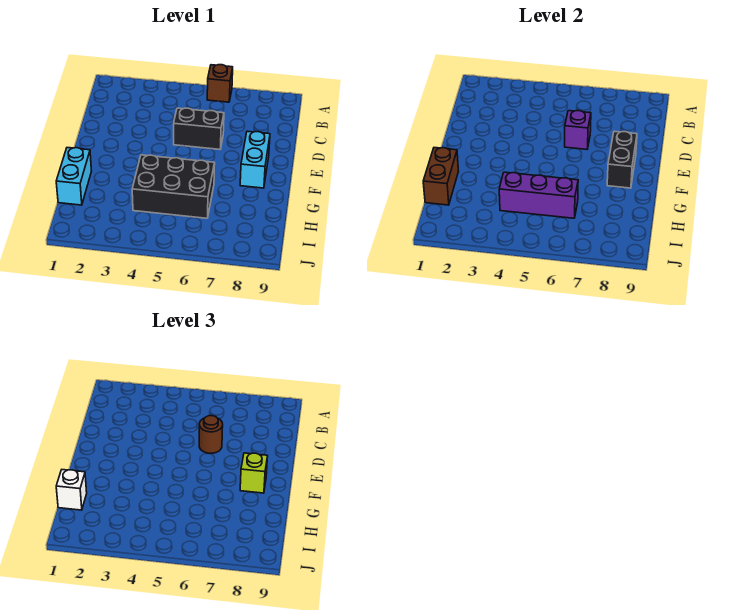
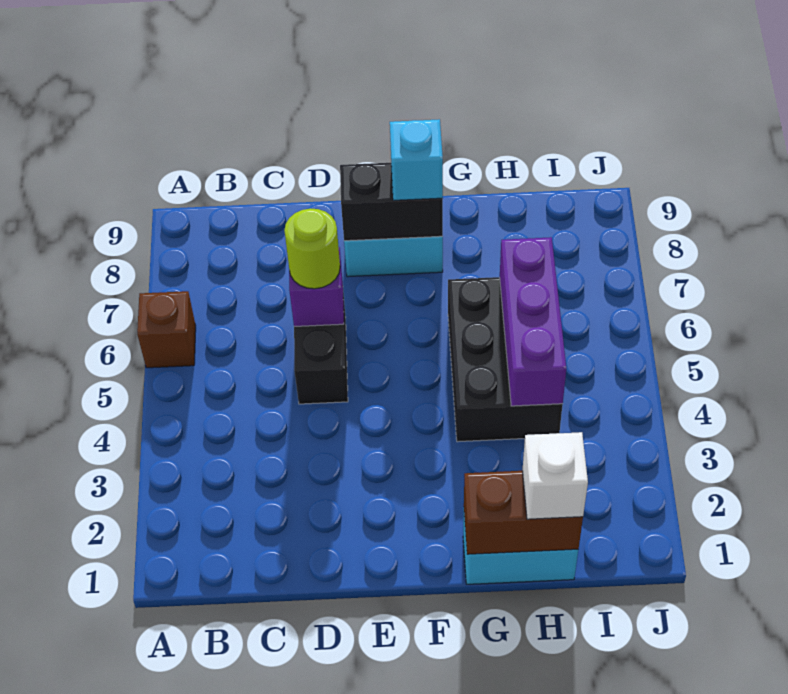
brown round brick D6 level 3 -> lime round brick D6 level 3
lime brick F8 level 3 -> cyan brick F8 level 3

